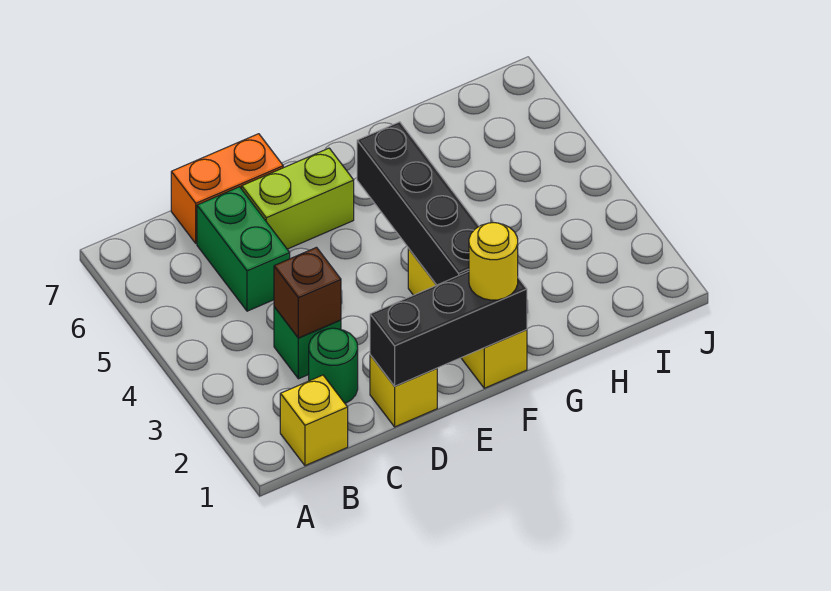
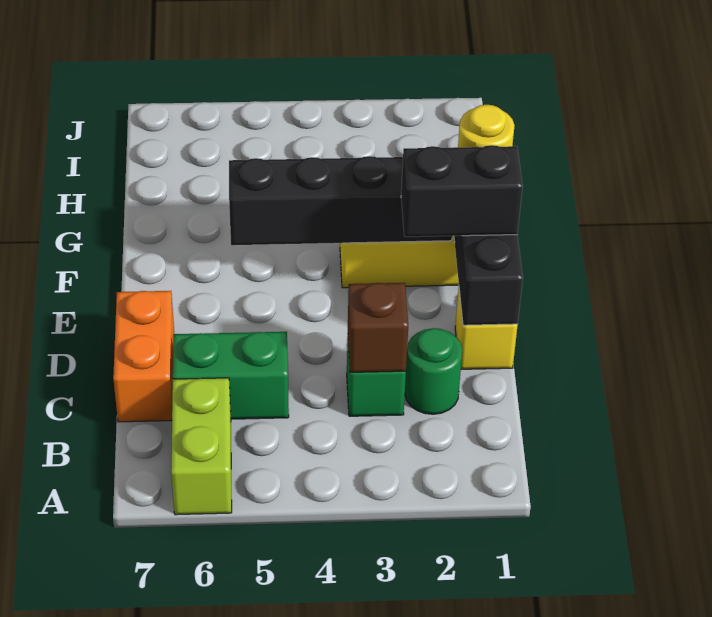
yellow brick B1 level 1 -> none
lime brick D6:E6 level 1 -> lime brick A6:B6 level 1
none -> black brick E1:E2 level 3

